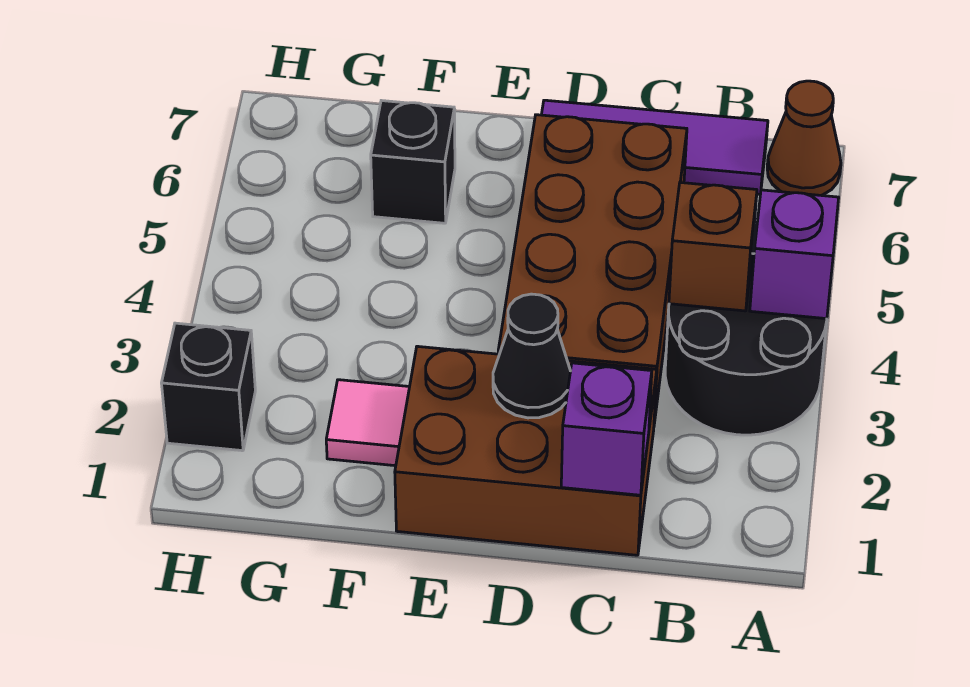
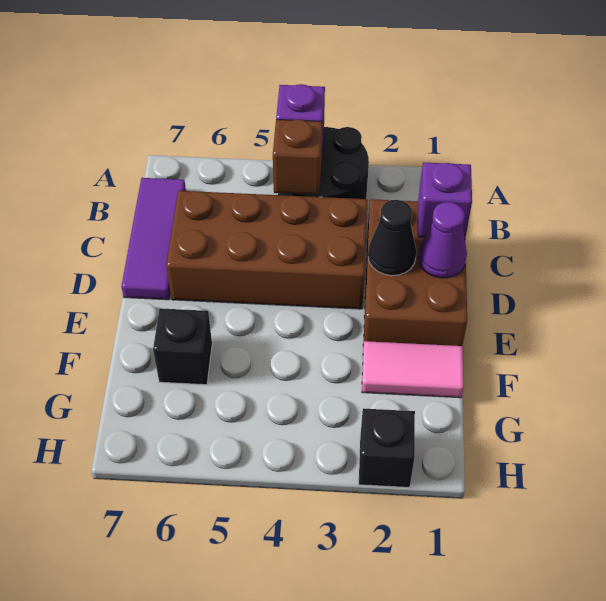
brown cone A7 level 1 -> none
none -> purple cone D1 level 2
pink tile F2 level 1 -> pink tile F1:F2 level 1

